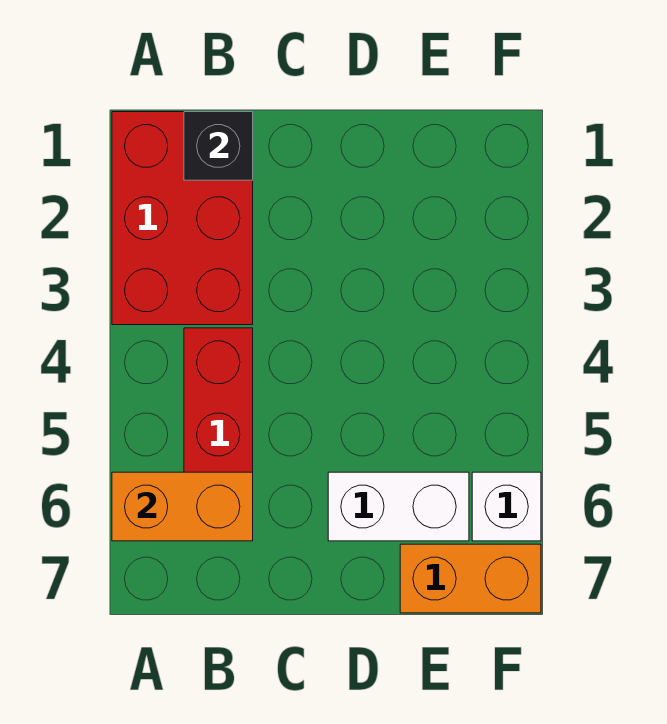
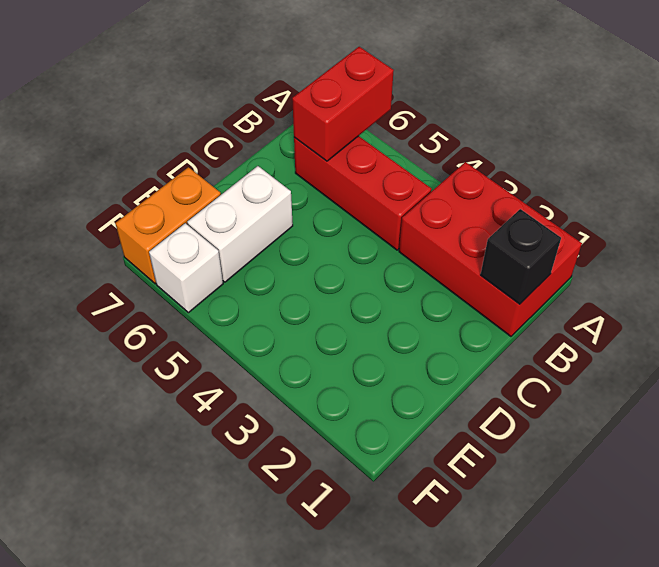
orange brick A6:B6 level 2 -> red brick A6:B6 level 2

